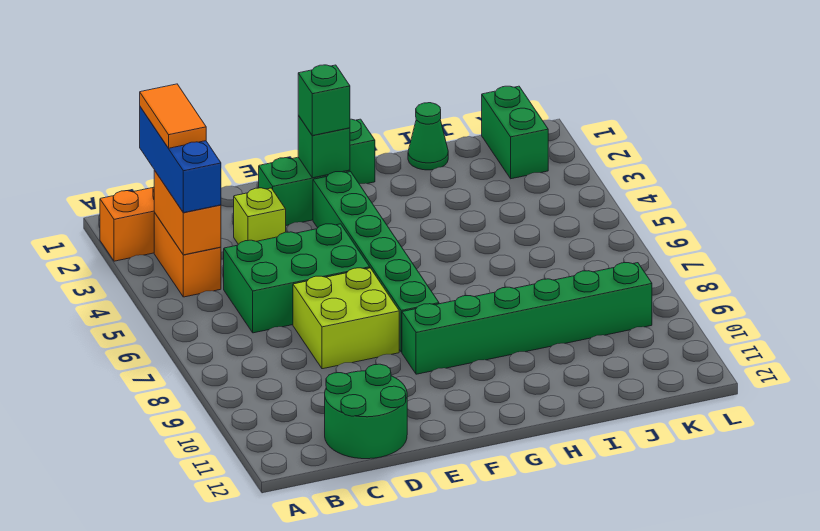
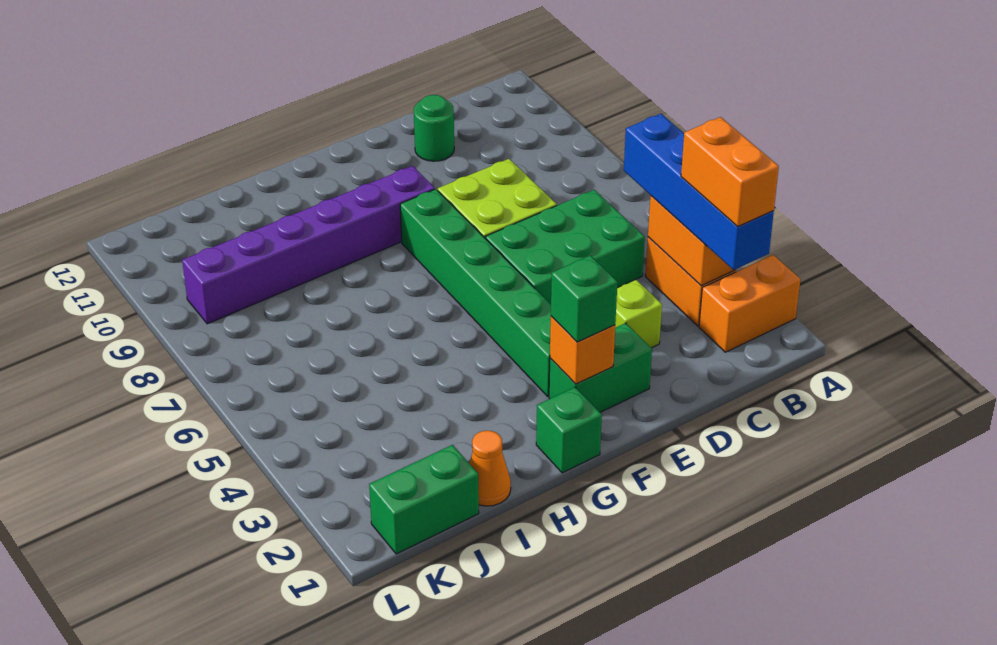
blue brick B2:B4 level 3 -> blue brick B2:B5 level 3
orange tile B2:B3 level 4 -> orange brick B2:B3 level 4
green round brick C11:D12 level 1 -> green round brick D11 level 1
green brick F2 level 2 -> orange brick F2 level 2
green brick F9:K9 level 1 -> purple brick F9:K9 level 1
green cone I1 level 1 -> orange cone I1 level 1
green brick K1:K2 level 1 -> green brick J1:K1 level 1

